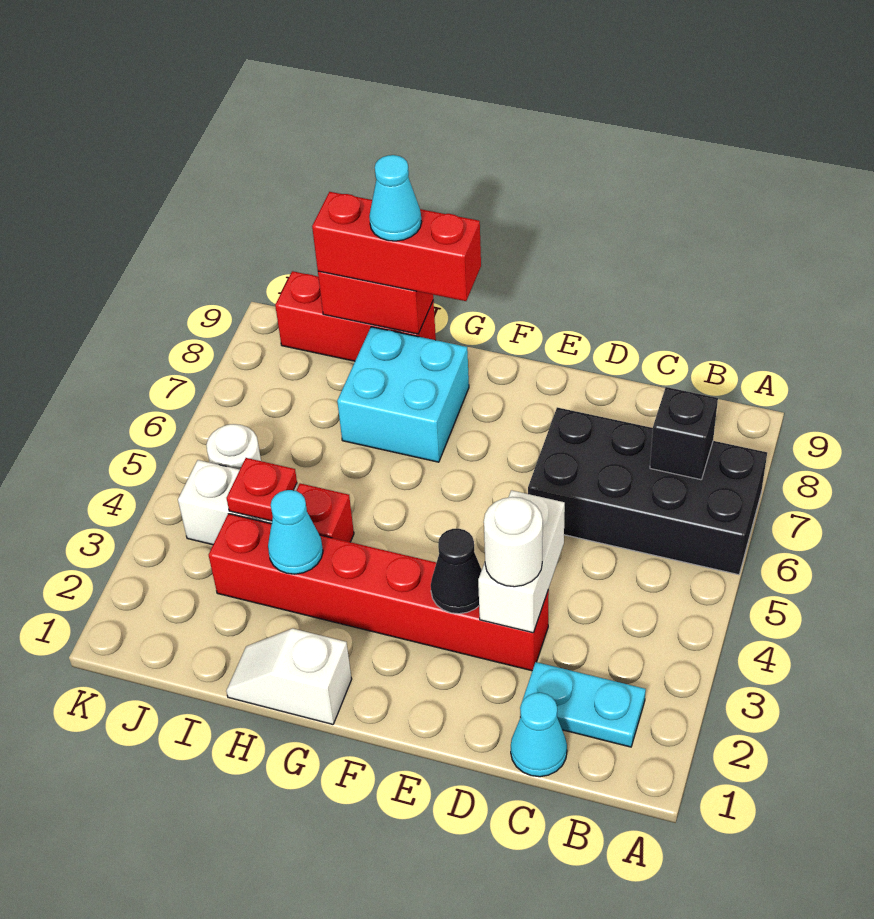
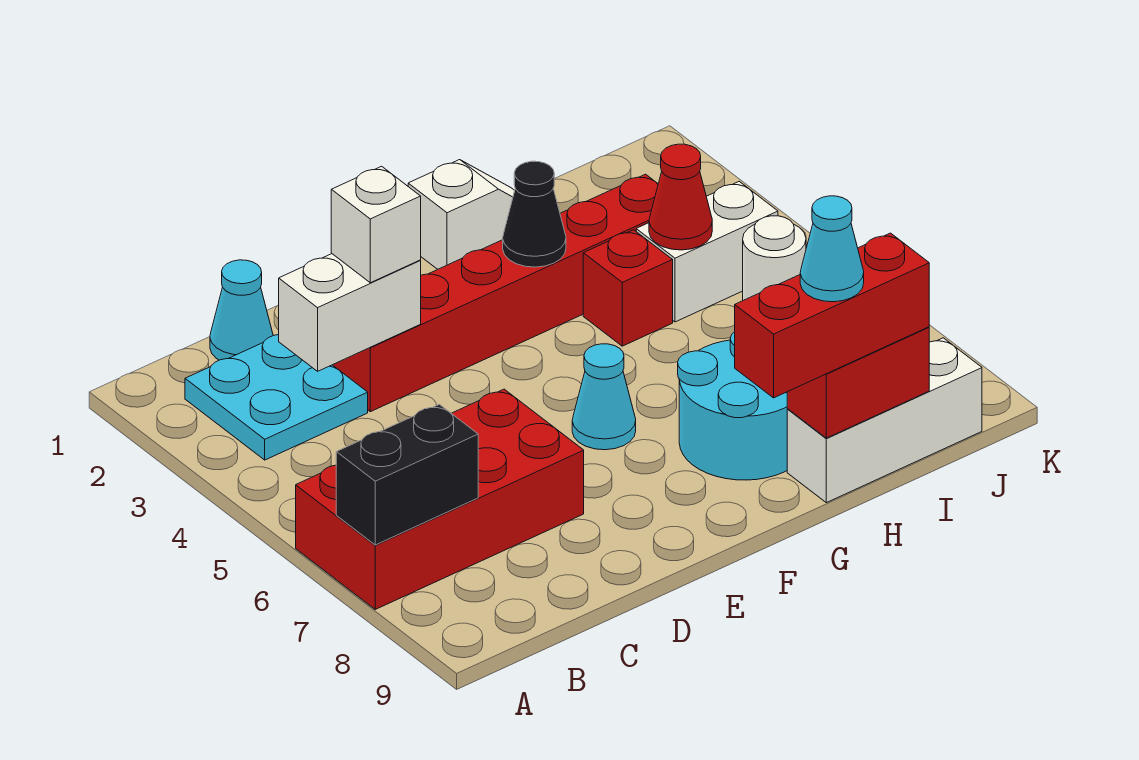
black brick A6:D7 level 1 -> red brick A6:D7 level 1
cyan plate B2:C2 level 1 -> cyan plate B2:C3 level 1
black brick B7 level 2 -> black brick A7:B7 level 2
white brick D3:D4 level 2 -> white brick C3:D3 level 2
white round brick D3 level 3 -> white brick D3 level 3
black cone E3 level 2 -> black cone G3 level 2
cyan brick G7:H8 level 1 -> cyan round brick G7:H8 level 1
cyan cone H3 level 2 -> cyan cone F6 level 1
red brick H9:J9 level 1 -> white brick H9:J9 level 1
red plate I4 level 2 -> red cone I4 level 2

